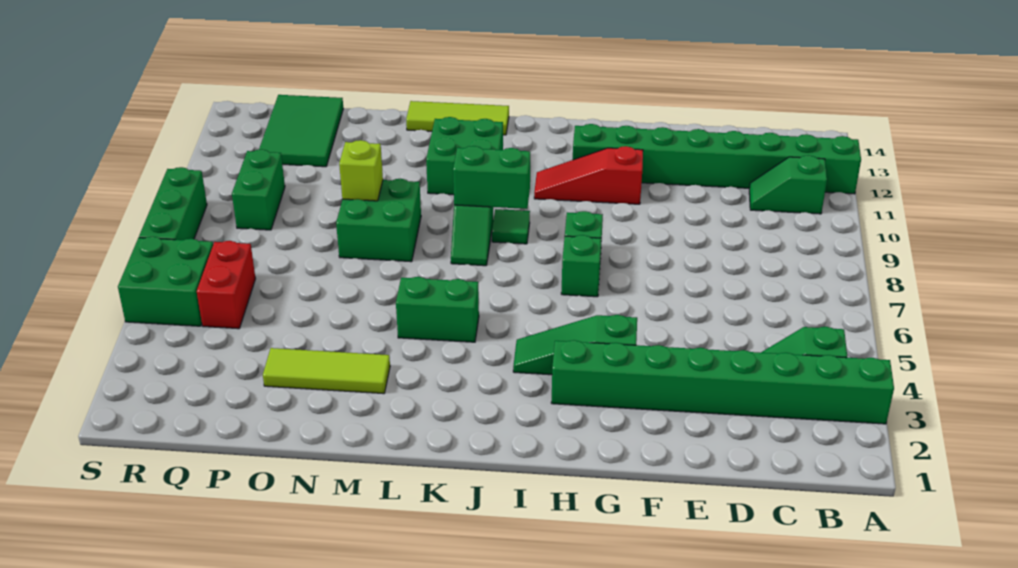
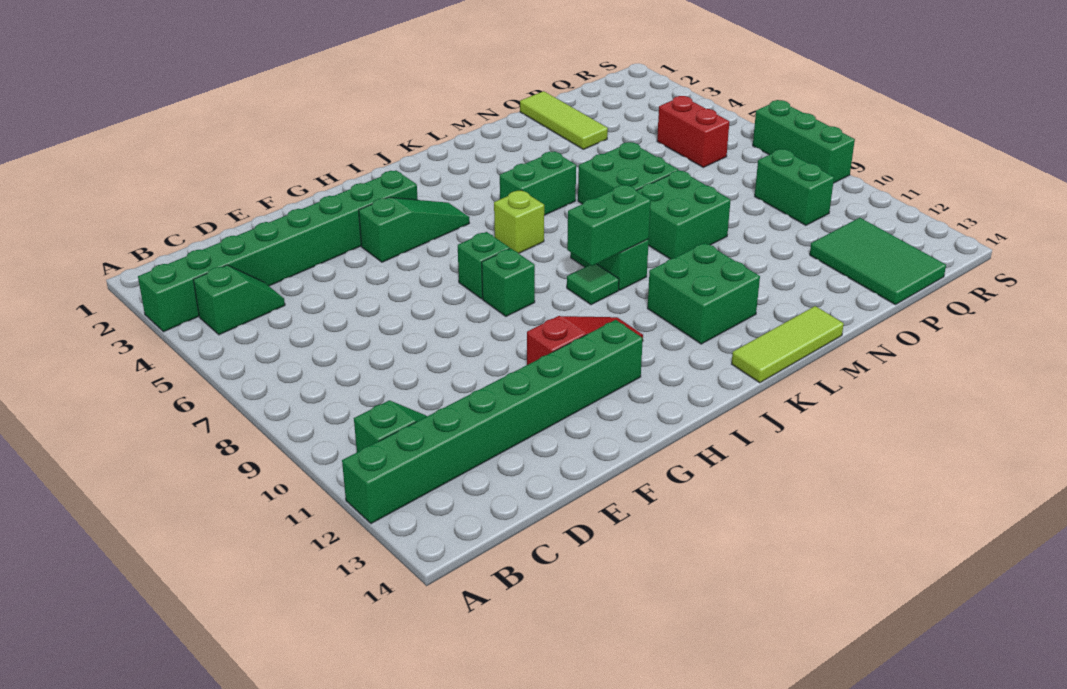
lime tile M3:O3 level 1 -> lime tile O1:O3 level 1
lime brick N9 level 2 -> lime brick J6 level 1
green brick R5:S6 level 1 -> green brick M6:N7 level 1

